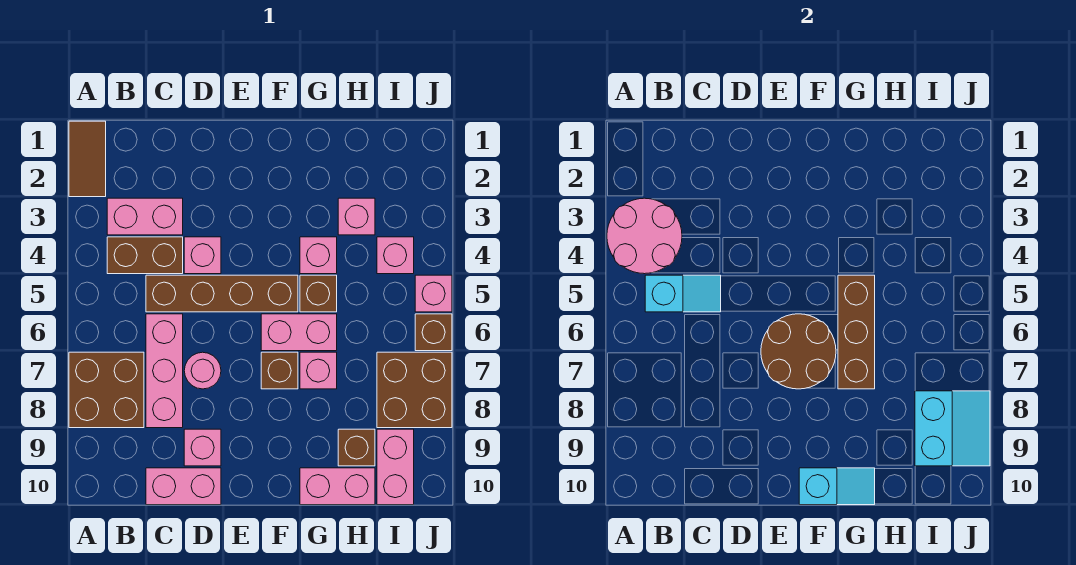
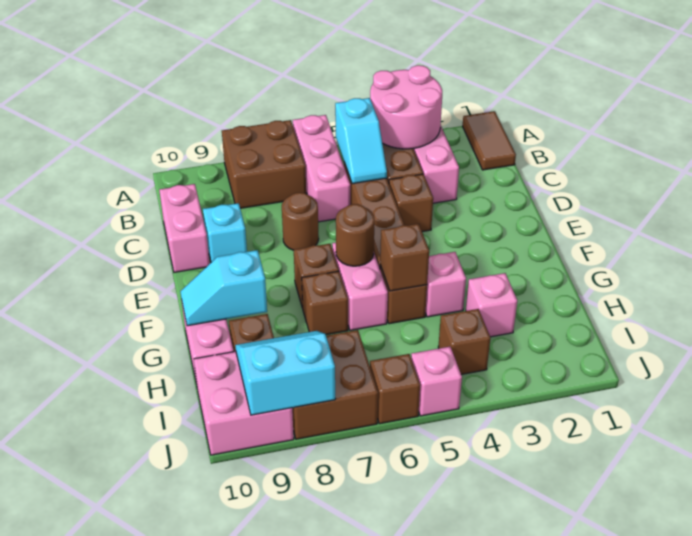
brown tile A1:A2 level 1 -> brown tile A1:B1 level 1
pink brick C6:C8 level 1 -> pink brick A6:C6 level 1
pink brick D4 level 1 -> brown brick D4 level 1
pink round brick D7 level 1 -> brown round brick D7 level 1
pink brick D9 level 1 -> cyan brick D9 level 1
brown round brick E6:F7 level 2 -> brown round brick F6 level 2
cyan slope F10:G10 level 2 top F -> cyan slope G9:G10 level 2 top 9
brown brick G5:G7 level 2 -> brown brick G5 level 2
pink brick G7 level 1 -> brown brick G7 level 1
pink brick I4 level 1 -> brown brick I4 level 1
cyan slope I8:J9 level 2 top I -> cyan slope I8:J9 level 2 top J
pink brick I9:I10 level 1 -> pink brick I9:J10 level 1

